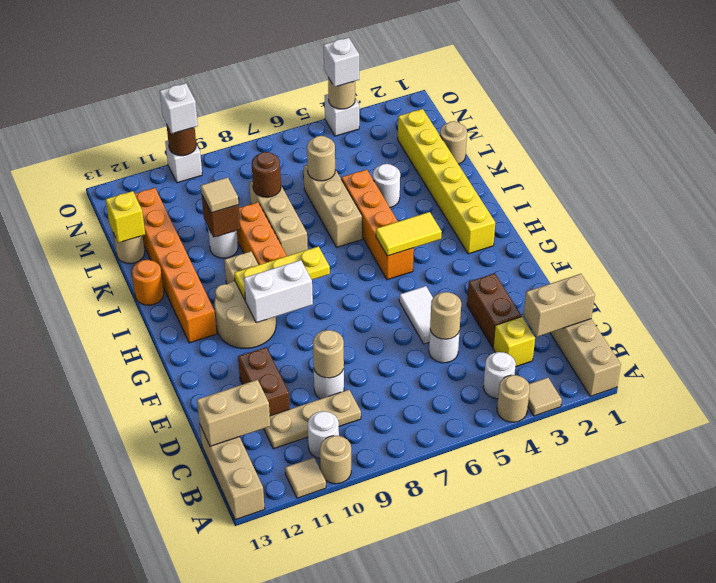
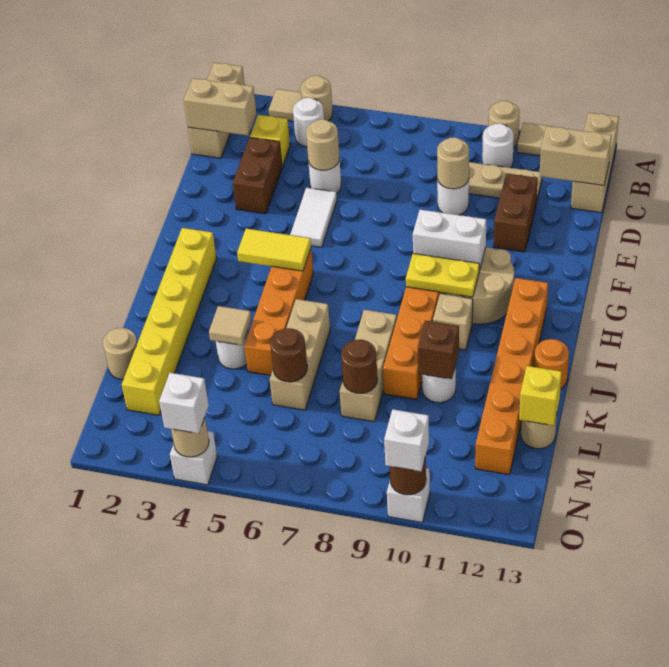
yellow plate H8:H10 level 2 -> yellow plate H9:H10 level 2
tan tile K10 level 3 -> tan tile K4 level 2
tan round brick L6 level 2 -> brown round brick L6 level 2

